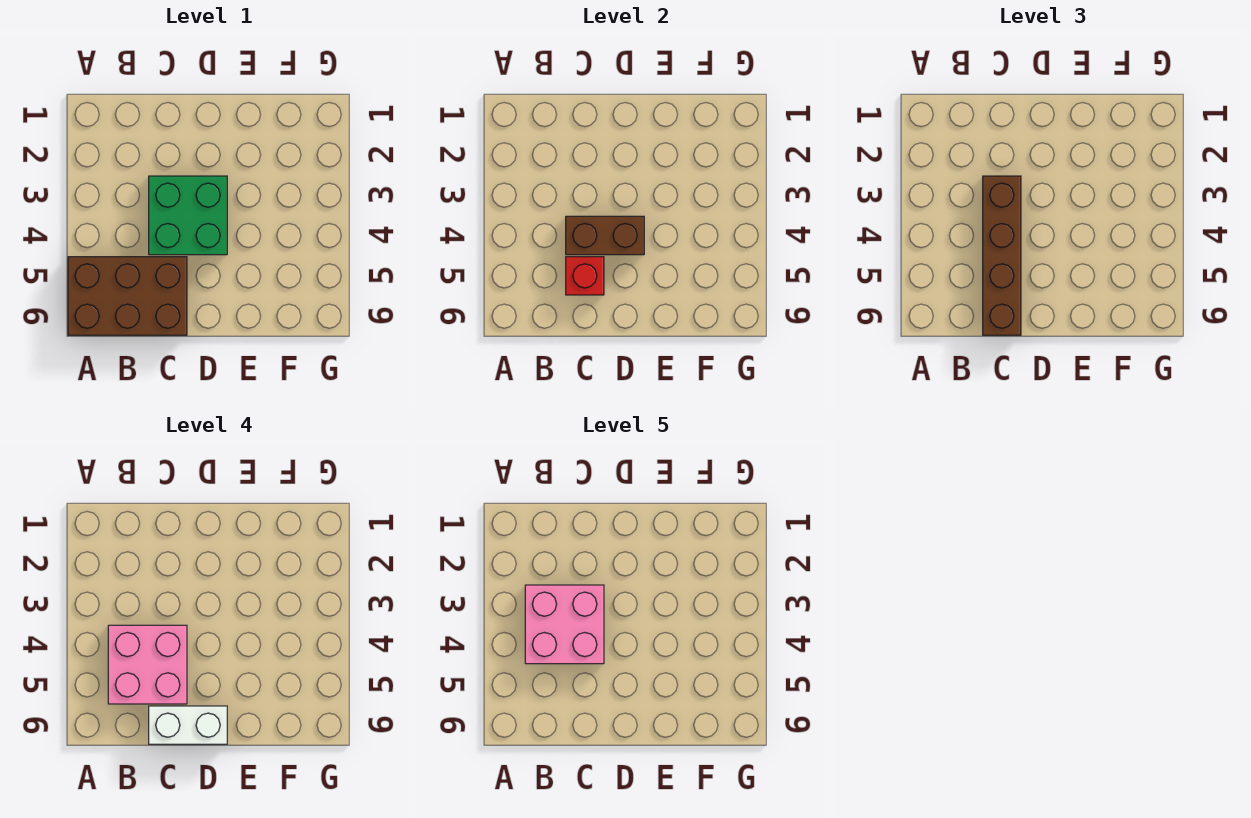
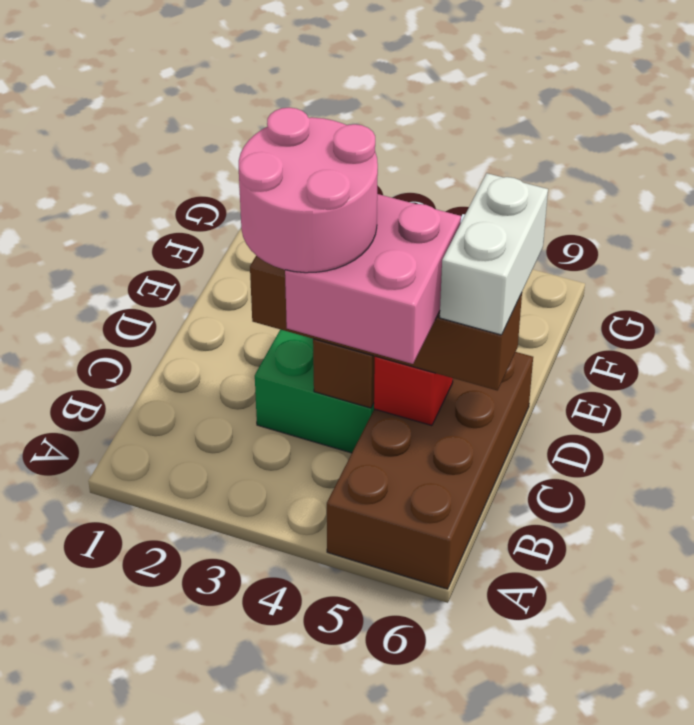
brown brick A5:C6 level 1 -> brown brick A5:D6 level 1
pink brick B3:C4 level 5 -> pink round brick B3:C4 level 5

